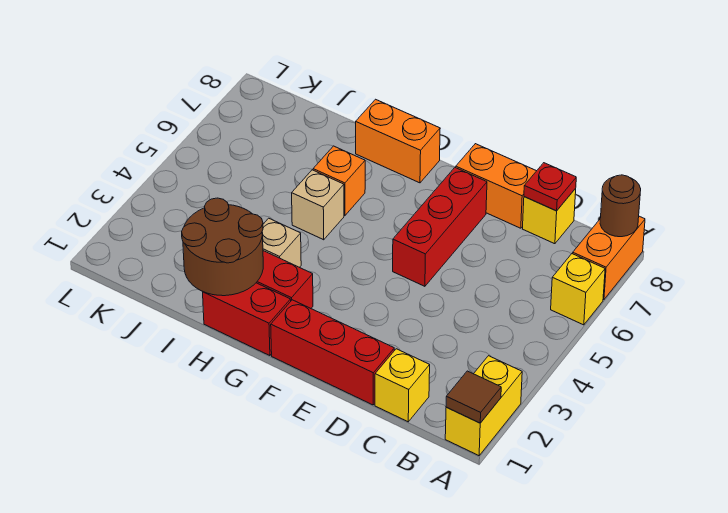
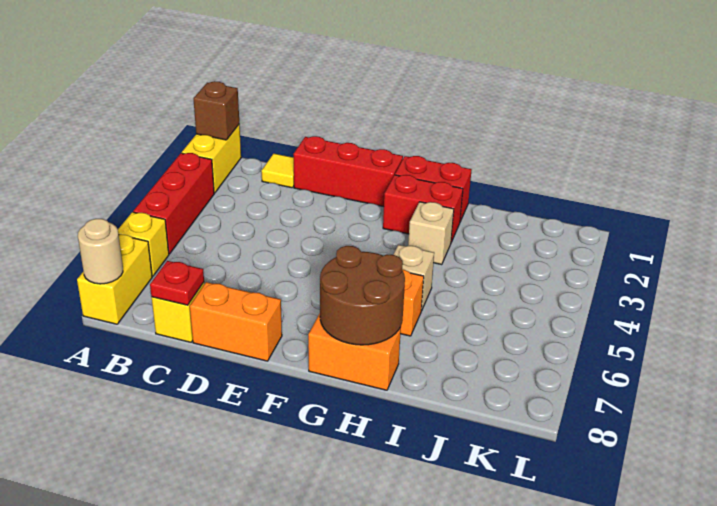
brown tile A1 level 2 -> brown brick A1 level 2
orange brick A7:A8 level 1 -> yellow brick A7:A8 level 1
brown round brick A8 level 2 -> tan round brick A8 level 2
yellow brick C1 level 1 -> yellow tile C1 level 1
red brick E5:E7 level 1 -> red brick A3:A5 level 1
brown round brick H1:I2 level 2 -> brown round brick G7:H8 level 2

